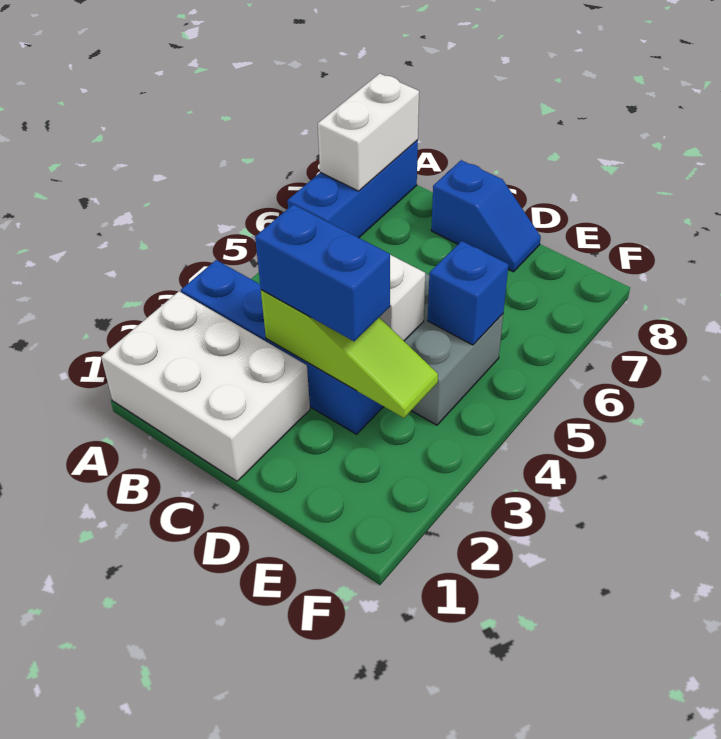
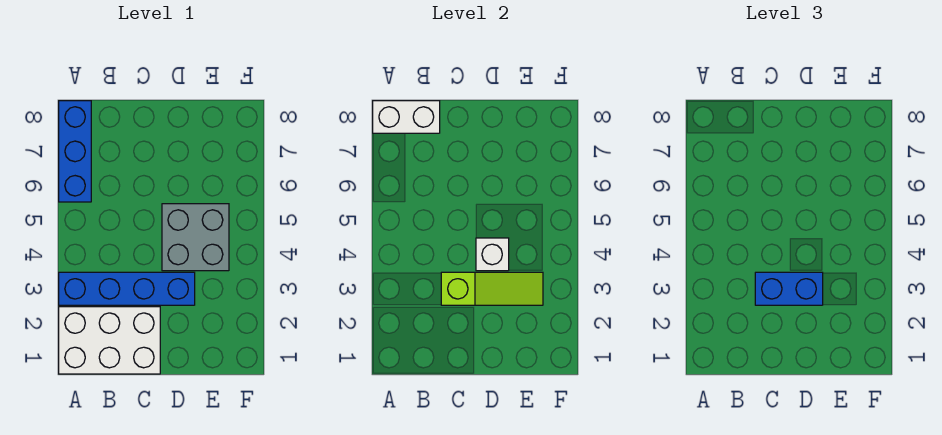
white brick A7:A8 level 2 -> white brick A8:B8 level 2
blue slope C8:D8 level 1 top C -> none
blue brick E5 level 2 -> none

